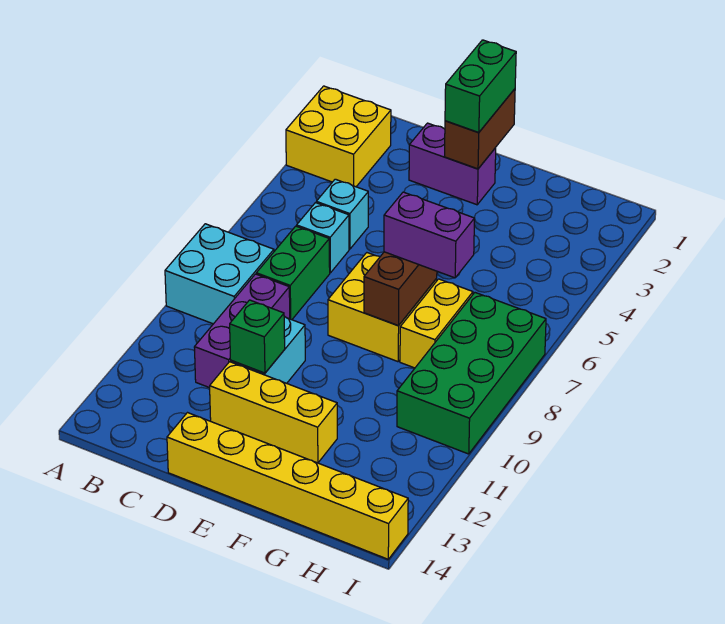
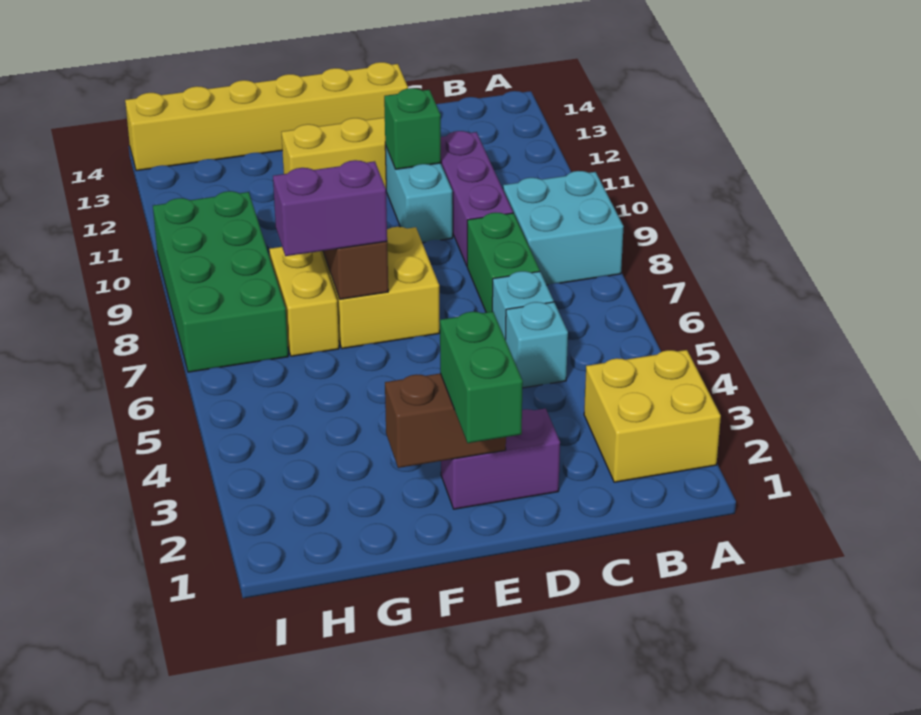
brown brick E1:E2 level 2 -> brown brick E2:F2 level 2

